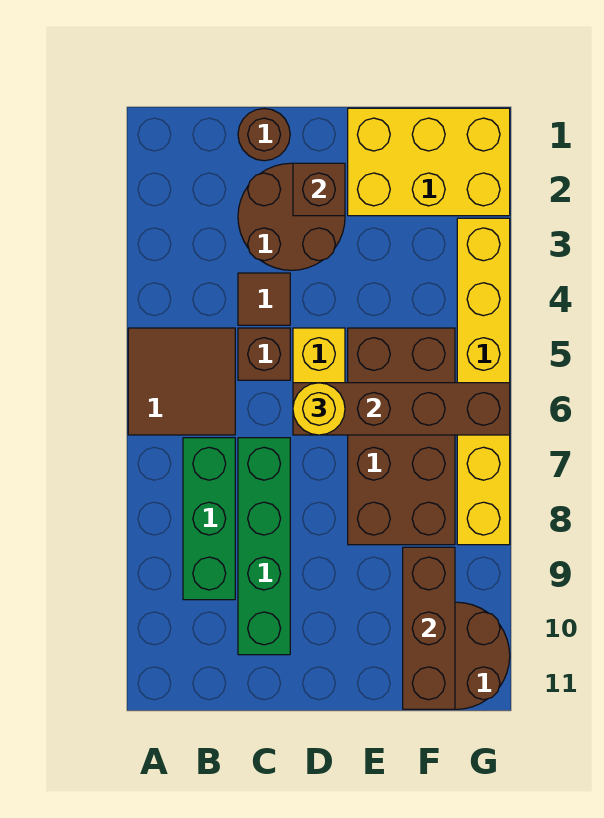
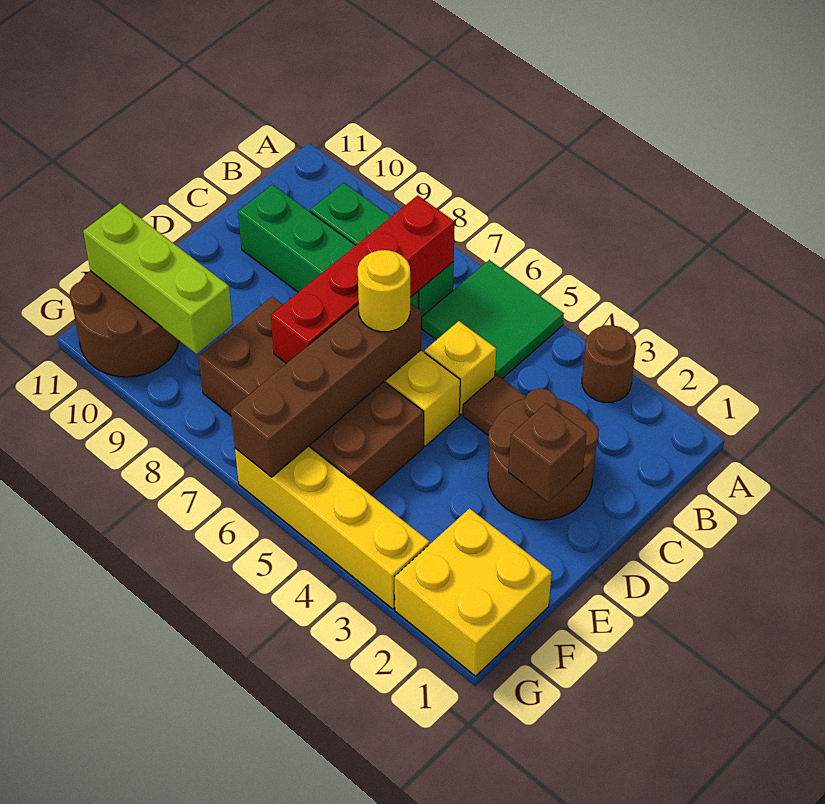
brown tile A5:B6 level 1 -> green tile A5:B6 level 1
none -> red brick B7:E7 level 2
brown round brick C1 level 1 -> brown round brick A3 level 1
brown brick C5 level 1 -> yellow brick C5 level 1
yellow brick E1:G2 level 1 -> yellow brick F1:G2 level 1
brown brick F9:F11 level 2 -> lime brick F9:F11 level 2
yellow brick G3:G8 level 1 -> yellow brick G3:G6 level 1

